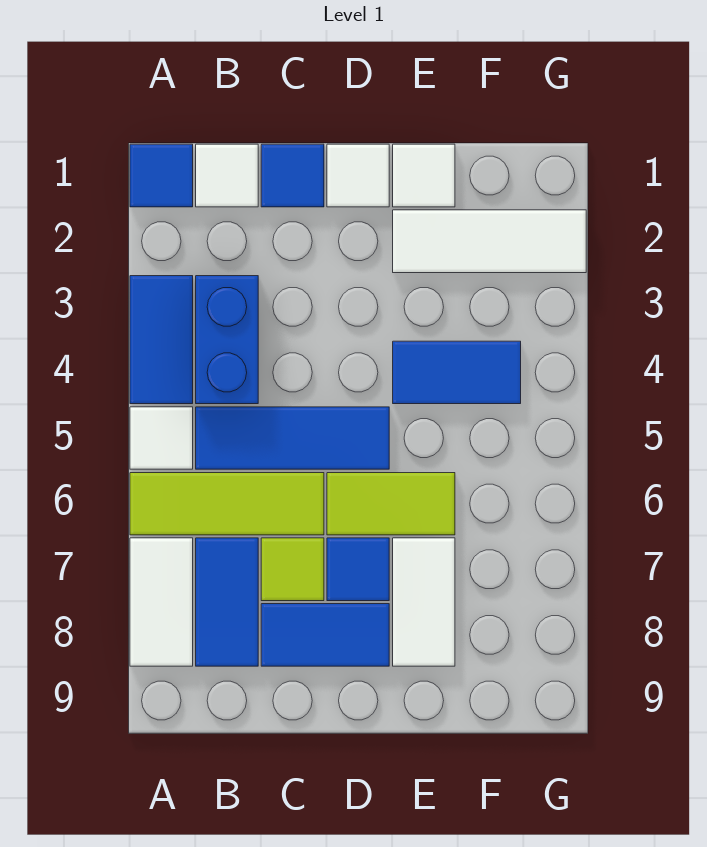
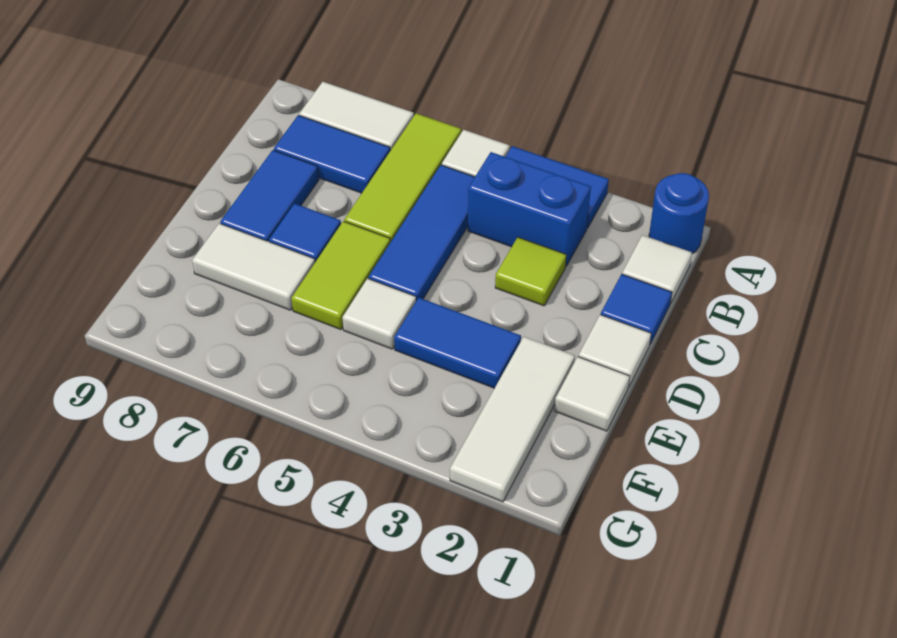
blue tile A1 level 1 -> blue round brick A1 level 1
lime tile C7 level 1 -> lime tile C3 level 1
blue tile E4:F4 level 1 -> blue tile E3:E4 level 1
none -> white tile E5 level 1

